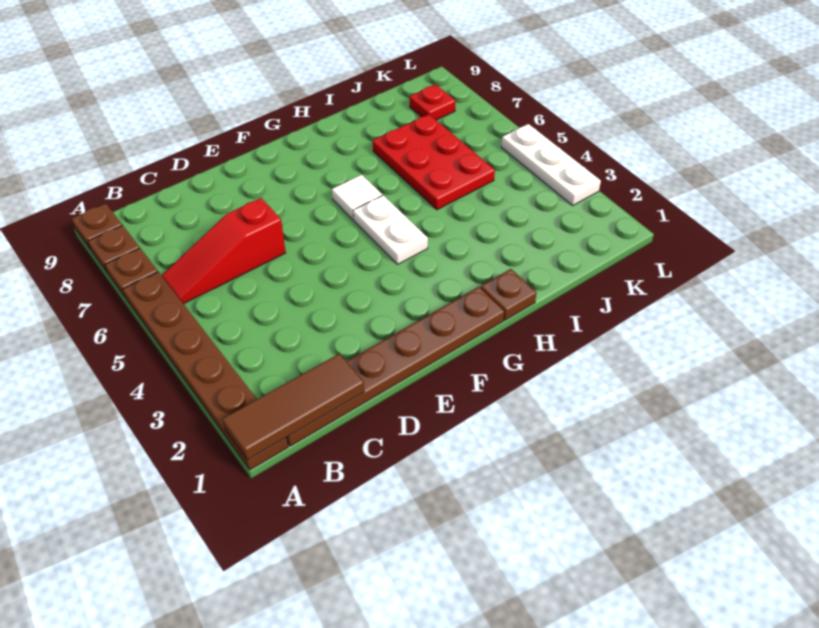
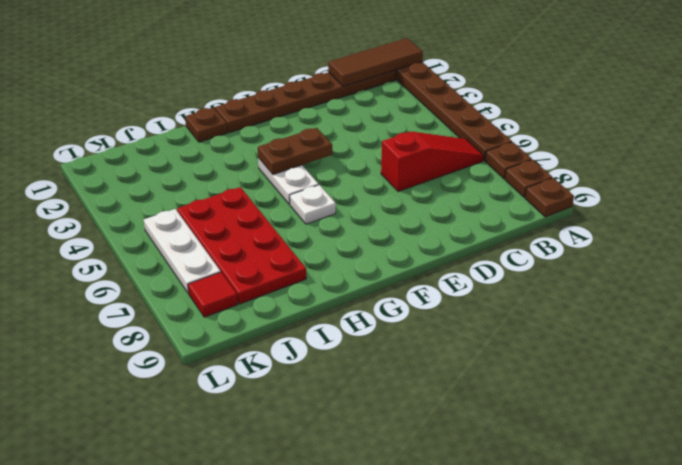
none -> brown plate F4:G4 level 2
white tile G6 level 1 -> white plate G6 level 1
red plate I5:J7 level 1 -> red plate I5:J8 level 1
red plate K8 level 1 -> red tile K8 level 1
white plate L3:L5 level 1 -> white plate K5:K7 level 1

